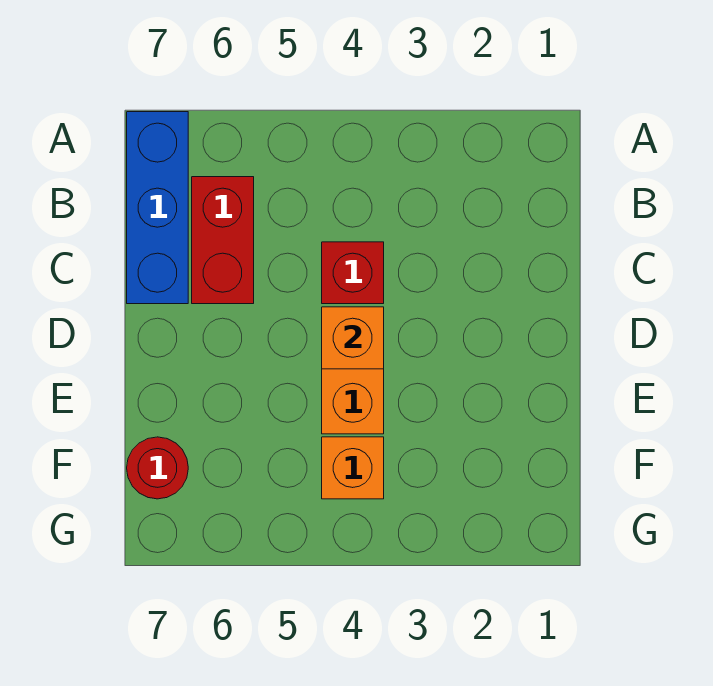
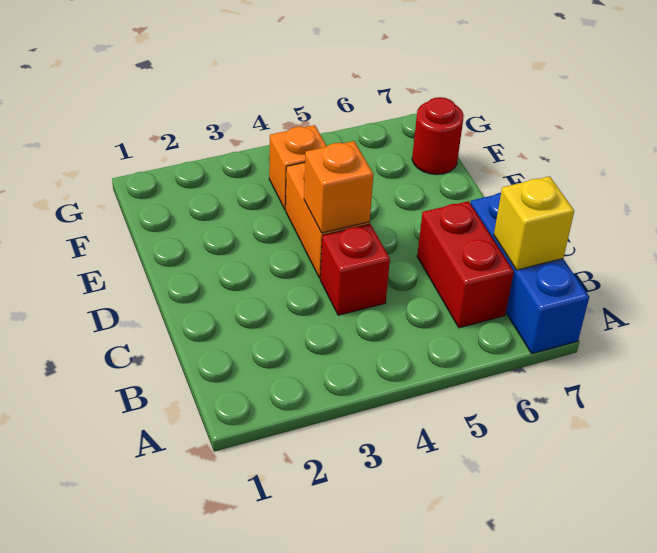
none -> yellow brick B7 level 2

